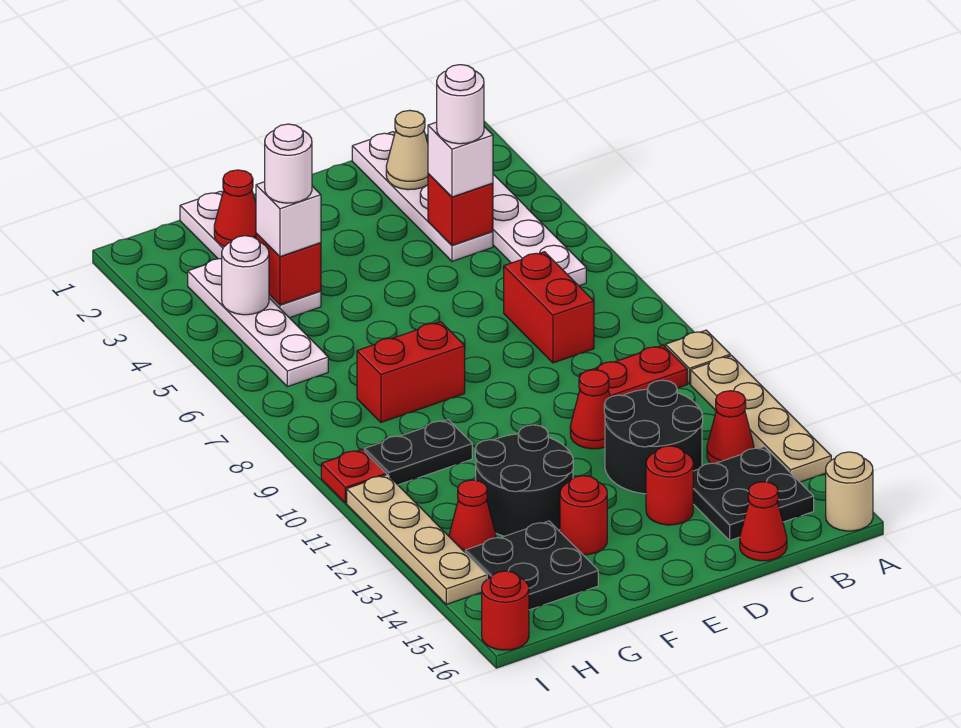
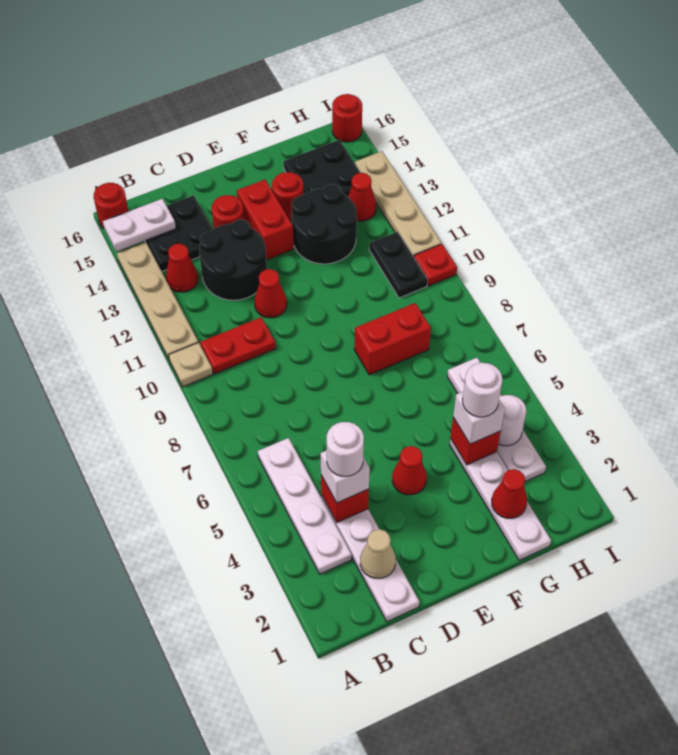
none -> white plate A15:B15 level 2
tan round brick A16 level 1 -> red round brick A16 level 1
red brick C7:C8 level 1 -> red brick E13:E14 level 1
red cone C16 level 1 -> red cone E4 level 1
black plate G10:H10 level 1 -> black plate H10:H11 level 1

